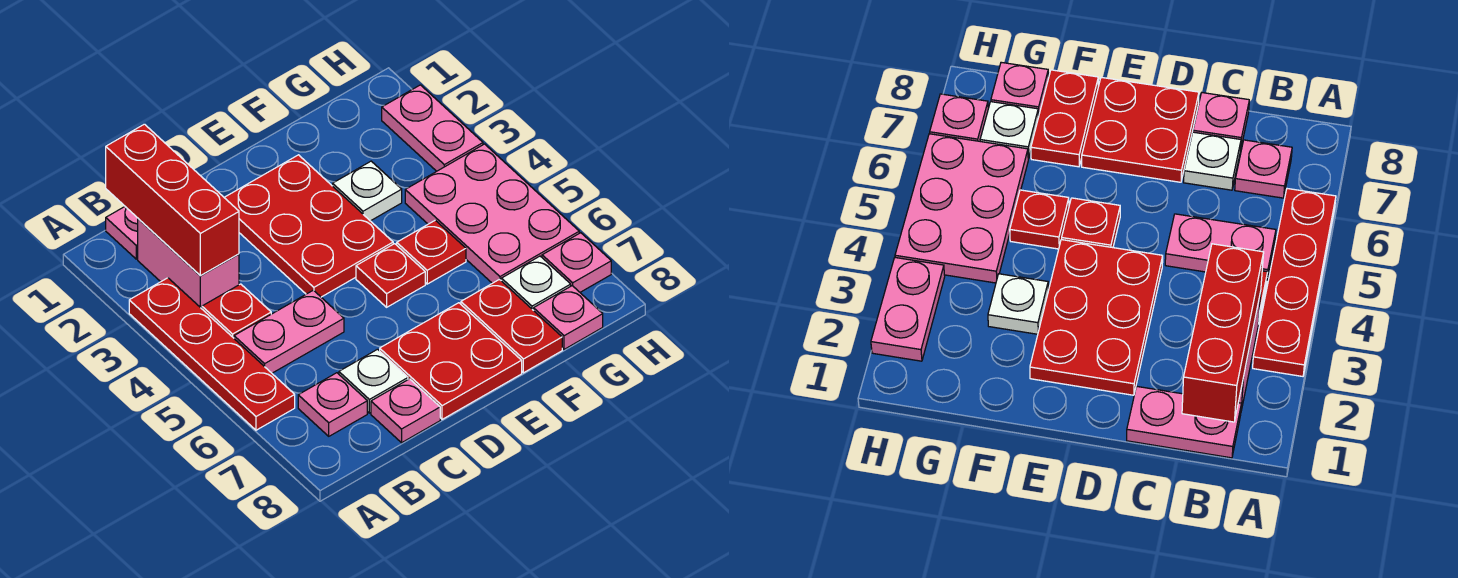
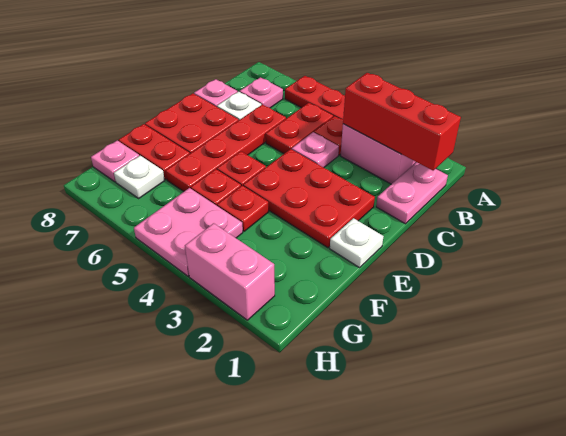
pink plate B5:C5 level 1 -> red plate B5:C5 level 1
none -> red plate C6:F6 level 1
white plate F3 level 1 -> white plate E1 level 1
none -> red plate F4 level 1
pink plate G4:H6 level 1 -> pink plate G4:H5 level 1
pink plate H2:H3 level 1 -> pink brick H2:H3 level 1
pink plate H7 level 1 -> pink plate C4 level 1

